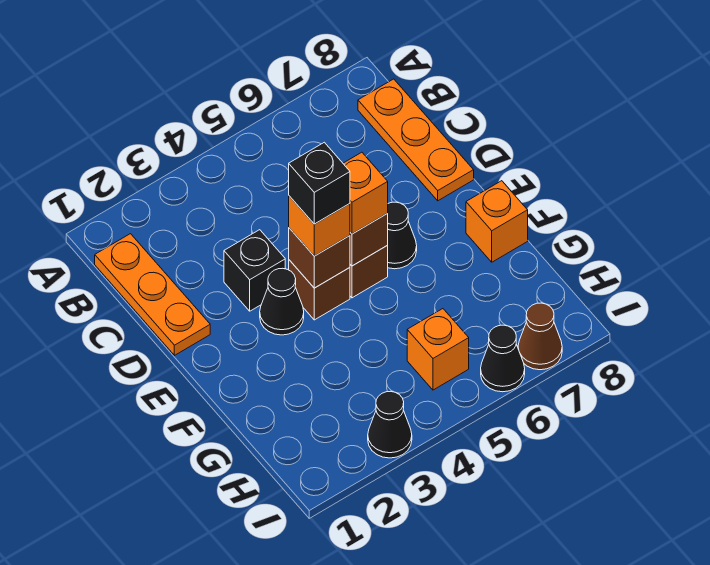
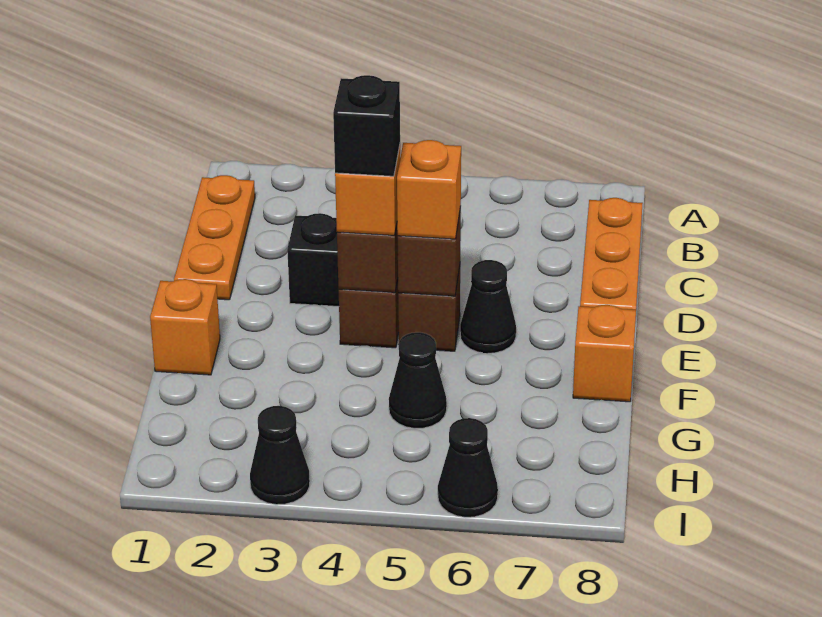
black cone E3 level 1 -> black cone G5 level 1
orange brick H5 level 1 -> orange brick F1 level 1
brown cone I7 level 1 -> none

